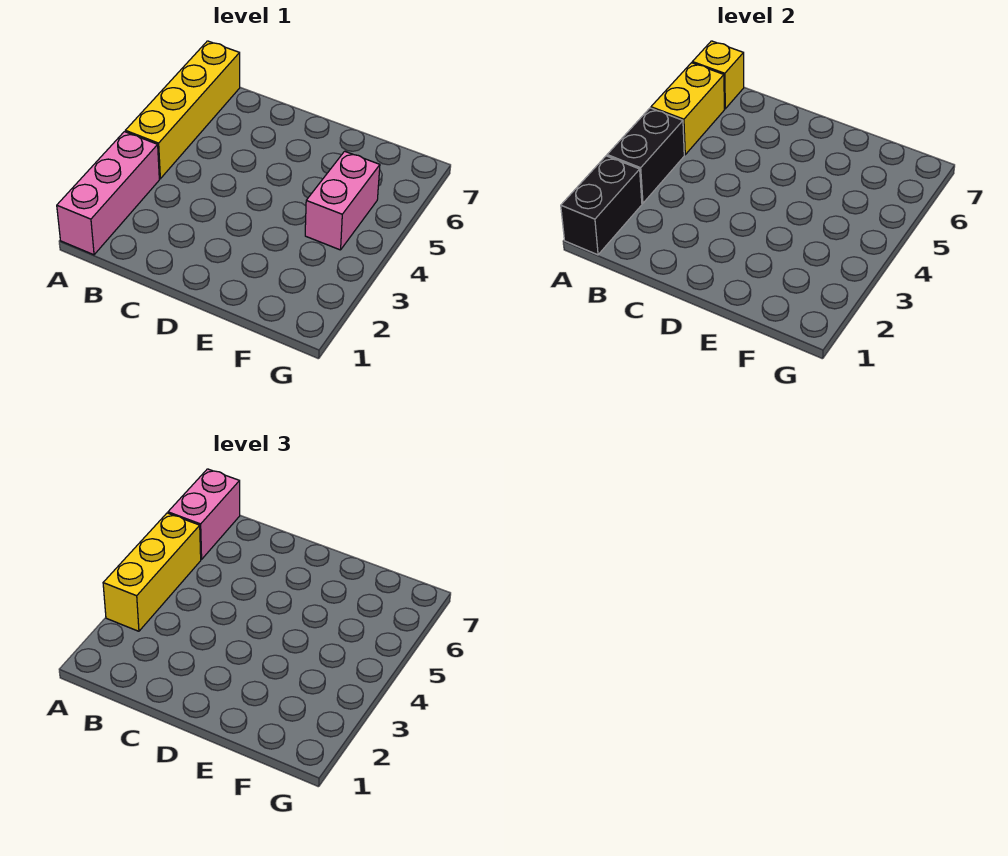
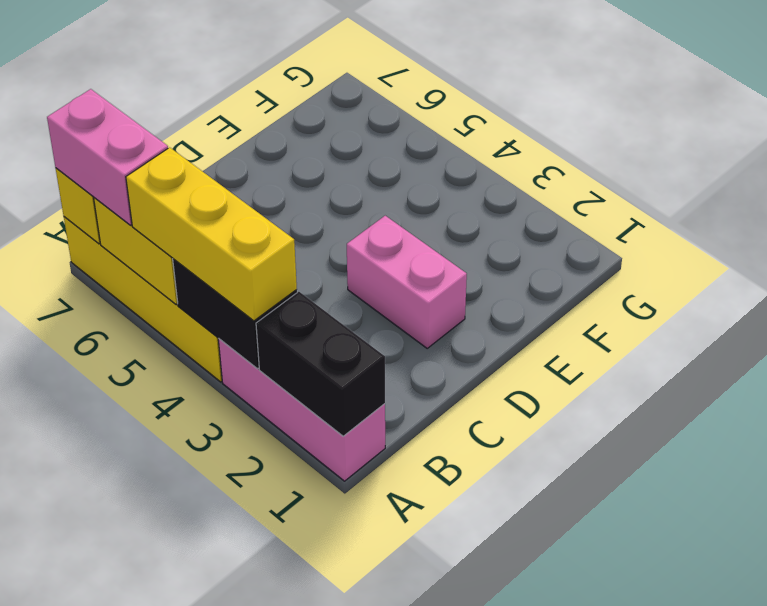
pink brick F4:F5 level 1 -> pink brick D2:D3 level 1

